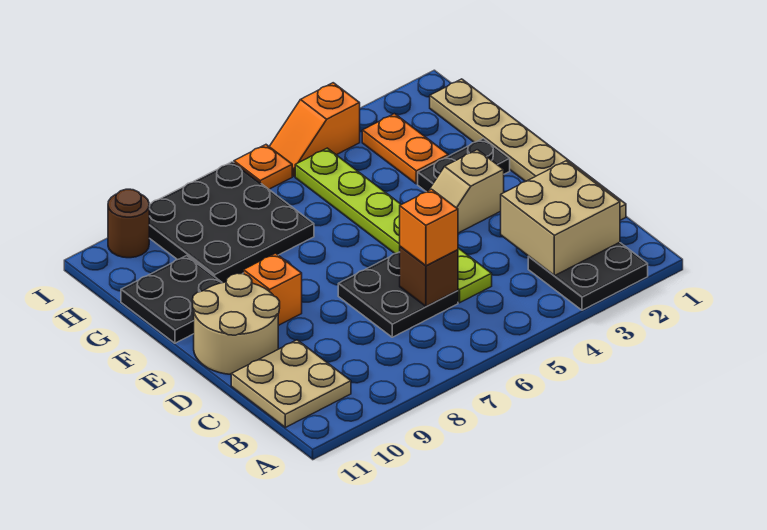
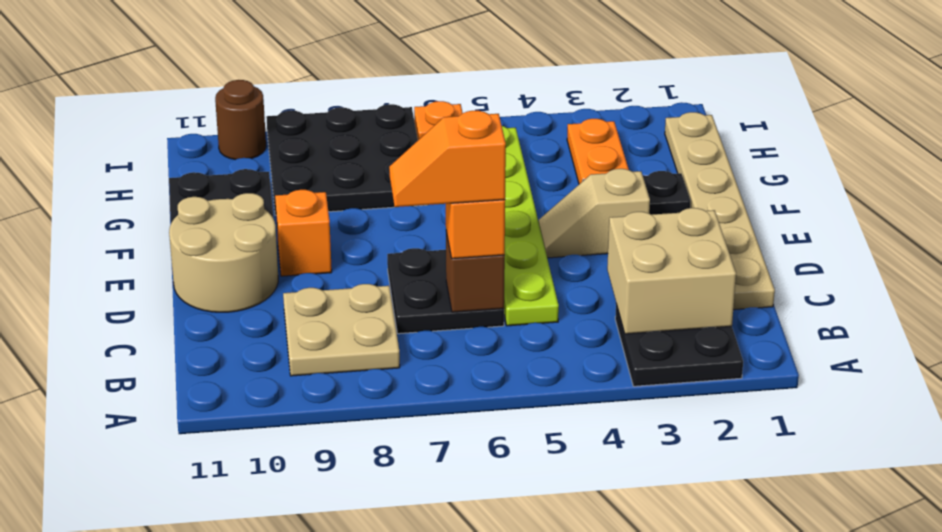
tan plate B10:C11 level 1 -> tan plate B8:C9 level 1
orange slope I4:I5 level 1 top 4 -> orange slope C6:C7 level 4 top 6

